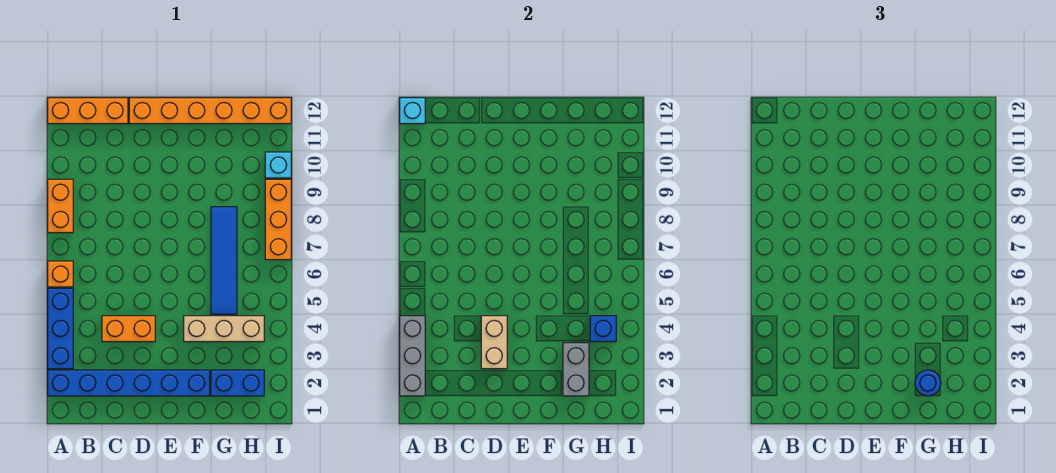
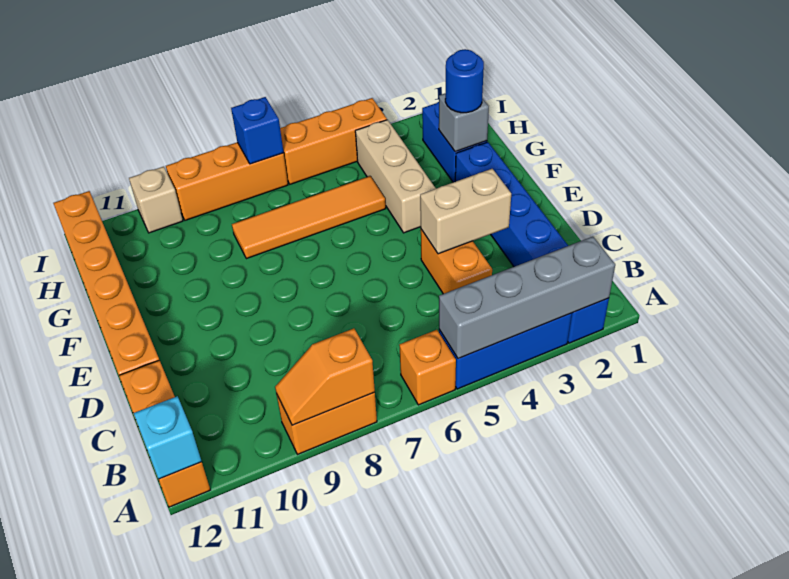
grey brick A2:A4 level 2 -> grey brick A2:A5 level 2
none -> orange slope A8:A9 level 2 top 8
grey brick G2:G3 level 2 -> grey brick G2 level 2
blue tile G5:G8 level 1 -> orange tile G5:G8 level 1
blue brick H4 level 2 -> blue brick I7 level 2
none -> orange brick I4:I6 level 1
cyan brick I10 level 1 -> tan brick I10 level 1

